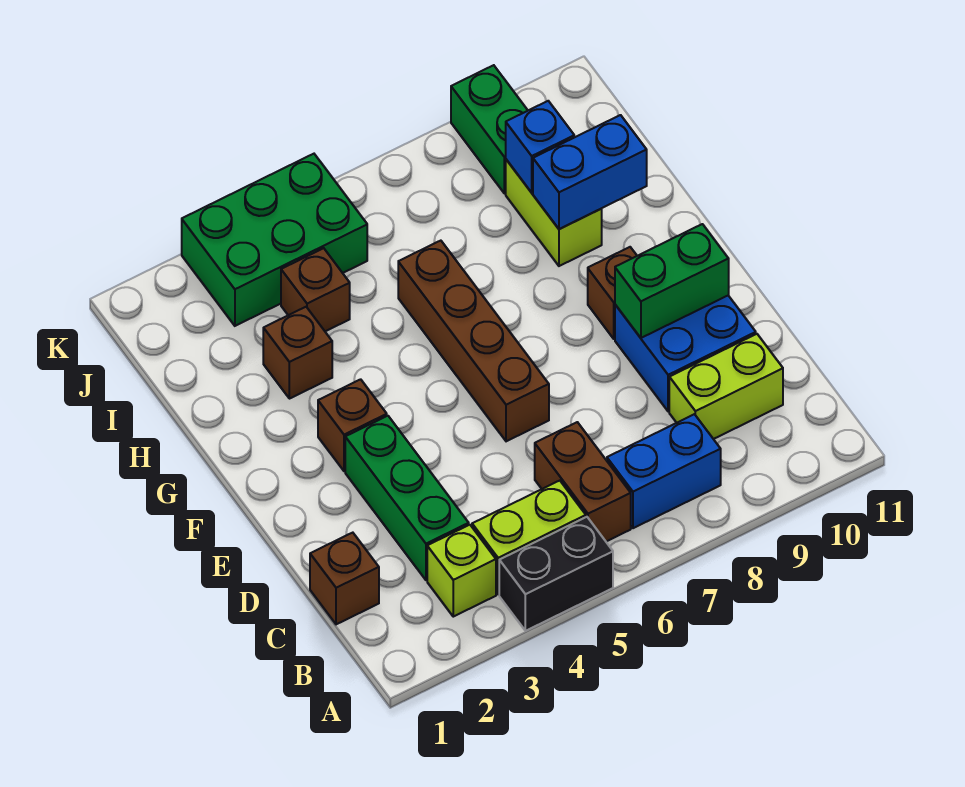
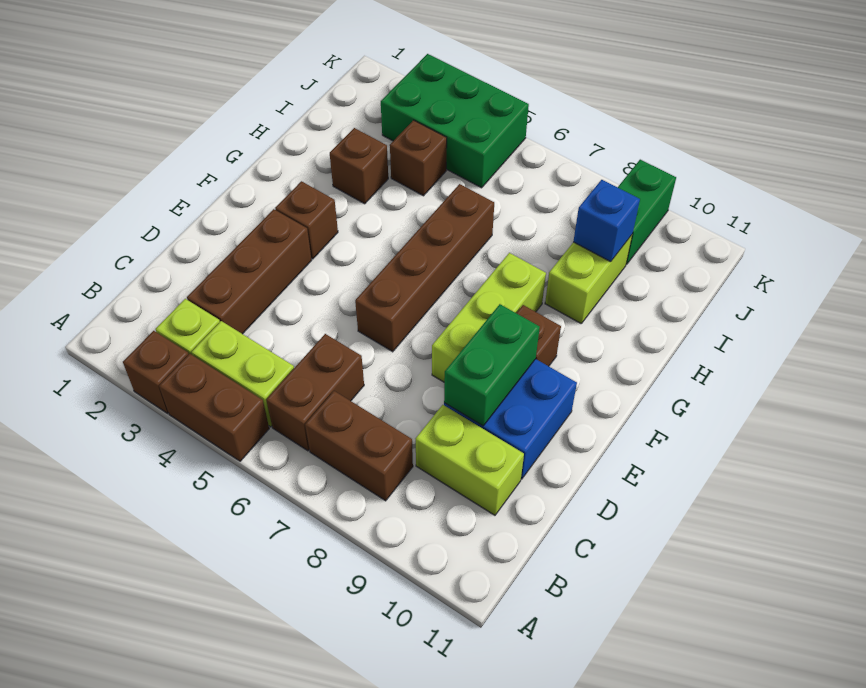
black brick A4:A5 level 1 -> brown brick A4:A5 level 1
blue brick B7:B8 level 1 -> brown brick B7:B8 level 1
brown brick C1 level 1 -> brown brick A3 level 1
green brick C3:E3 level 1 -> brown brick C3:E3 level 1
none -> lime brick E8:G8 level 1
green brick E9:E10 level 2 -> green brick D9:E9 level 2
blue brick H9:H10 level 2 -> none

